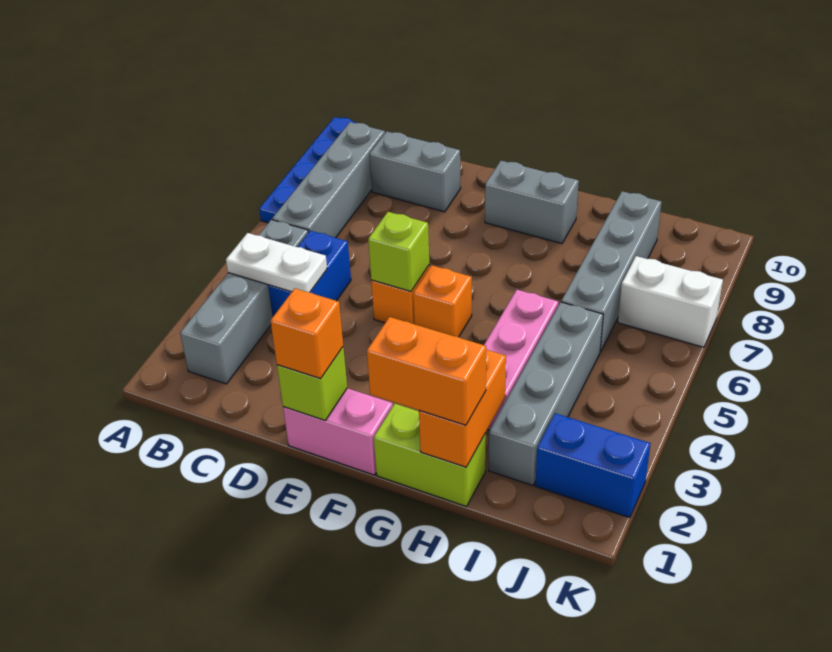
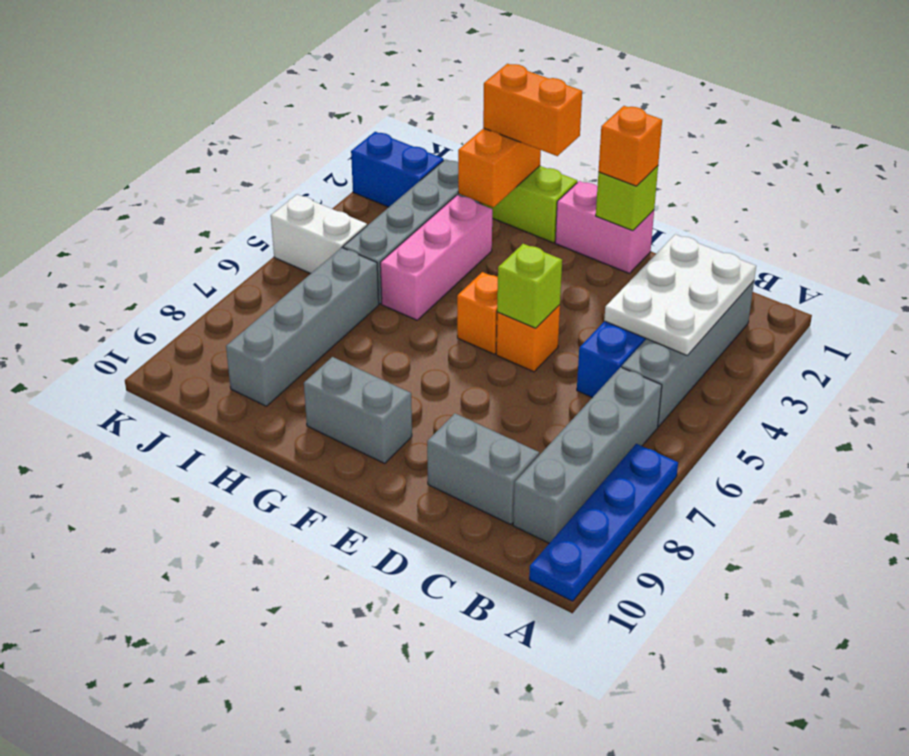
white plate B4:C4 level 2 -> white plate B2:C4 level 2
white brick J7:K7 level 1 -> white brick J5:K5 level 1

